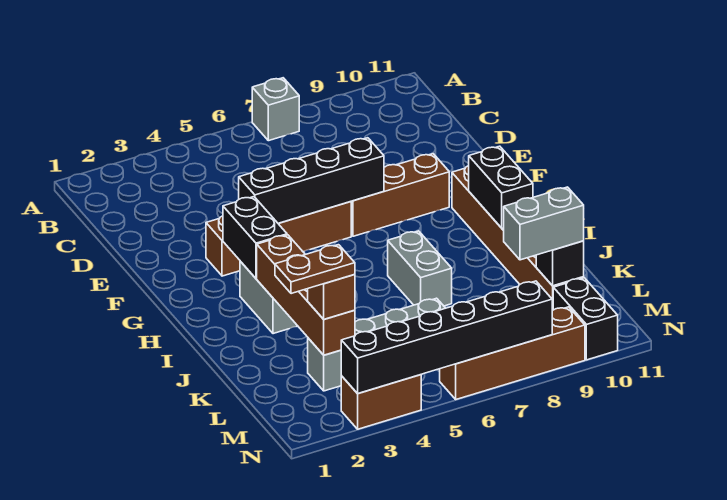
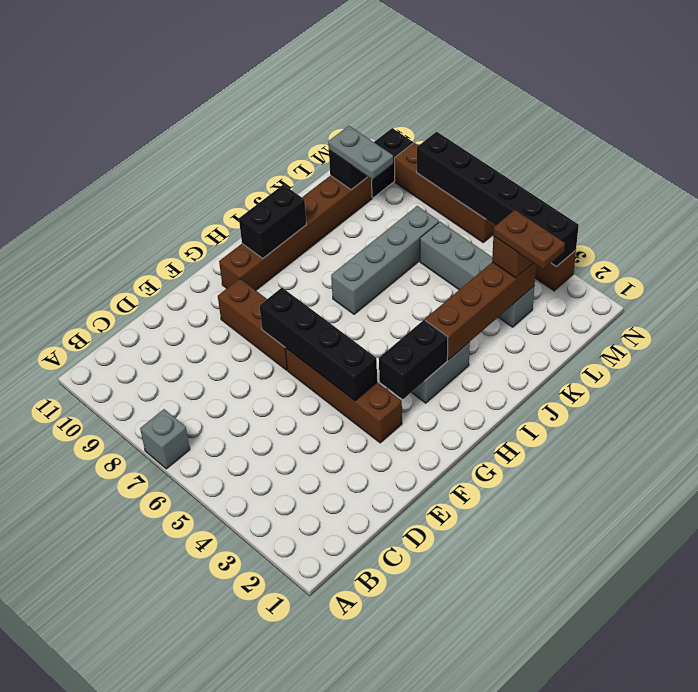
grey brick I7:J7 level 1 -> grey brick I7:L7 level 1
grey brick L9:L10 level 3 -> grey plate L9:L10 level 3

